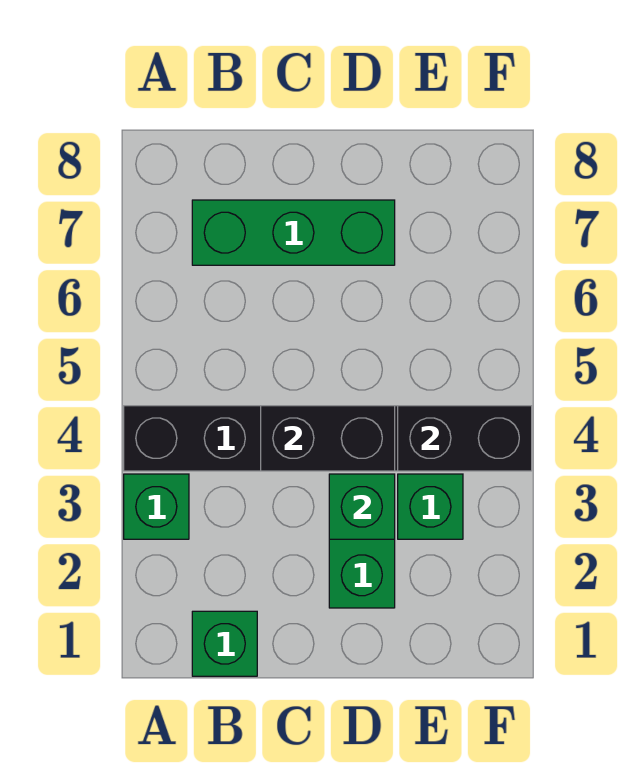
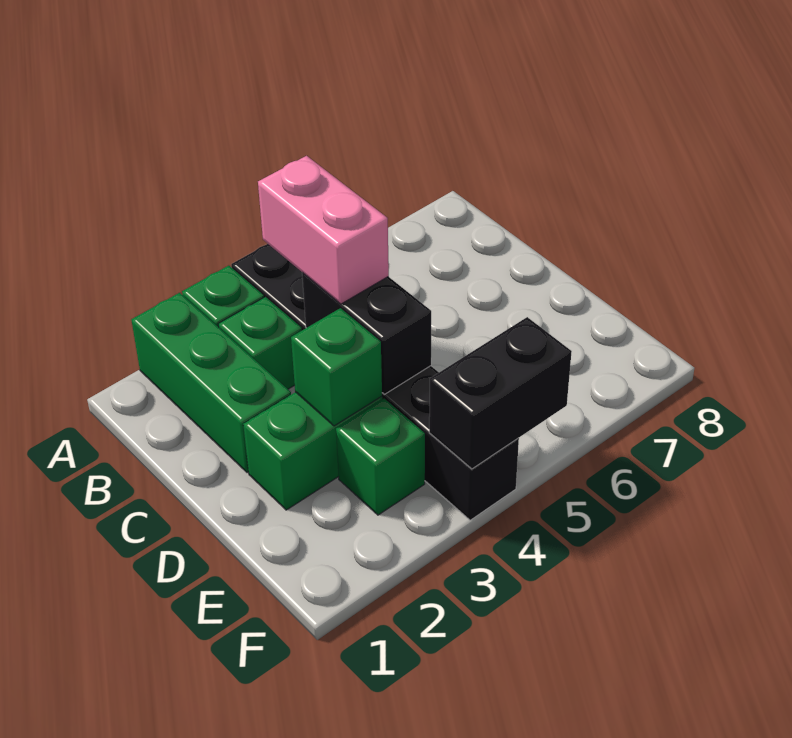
green brick B1 level 1 -> green brick B3 level 1
none -> pink brick B4:C4 level 3
green brick B7:D7 level 1 -> green brick A2:C2 level 1
black brick E4:F4 level 2 -> black brick F4:F5 level 2

